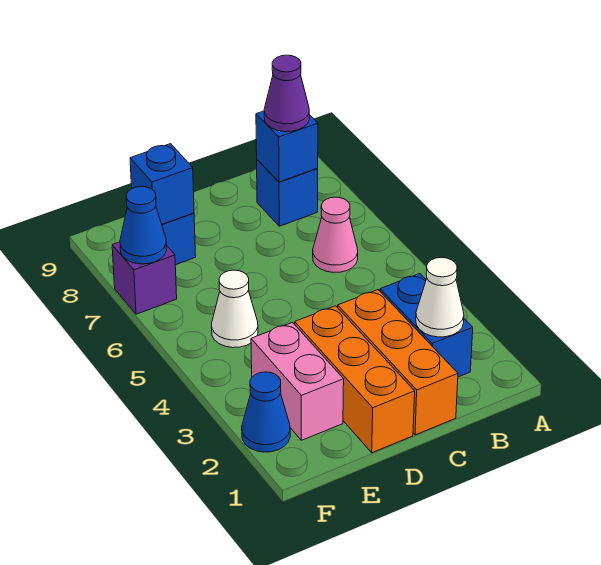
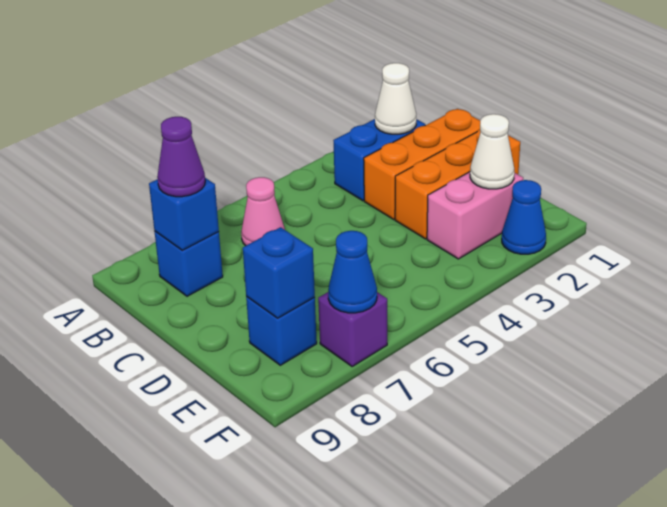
white cone E5 level 1 -> white cone E2 level 2

